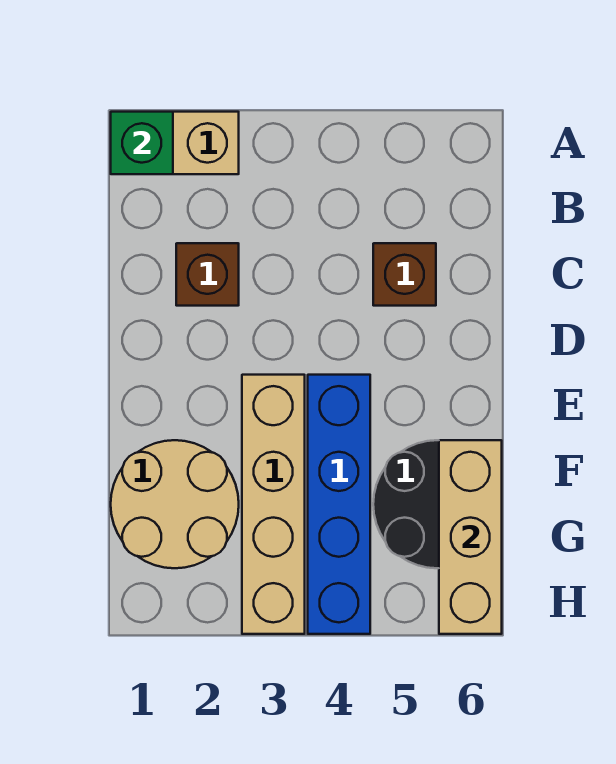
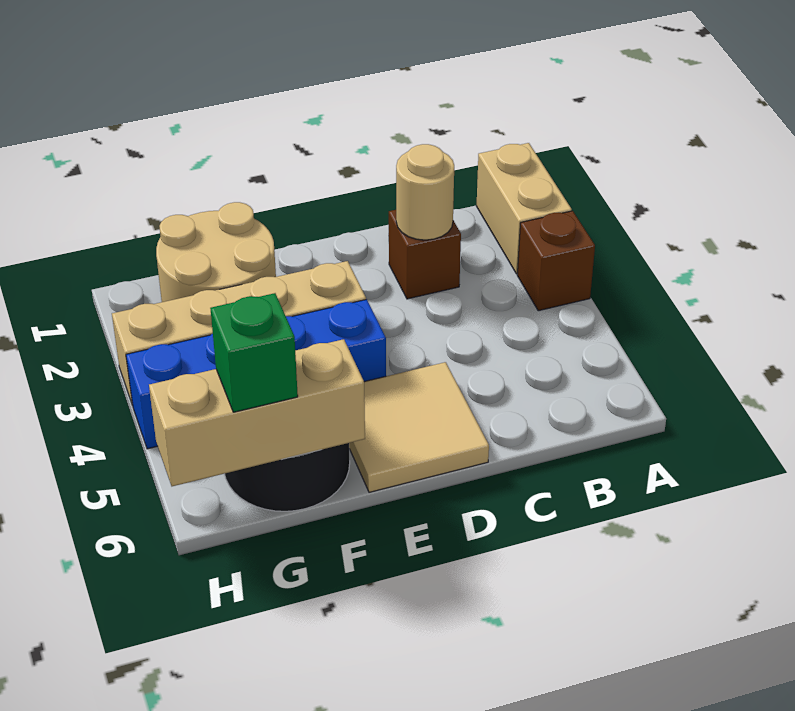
green brick A1 level 2 -> green brick G6 level 3
none -> tan round brick C2 level 2
brown brick C5 level 1 -> brown brick A3 level 1
none -> tan tile D5:E6 level 1

